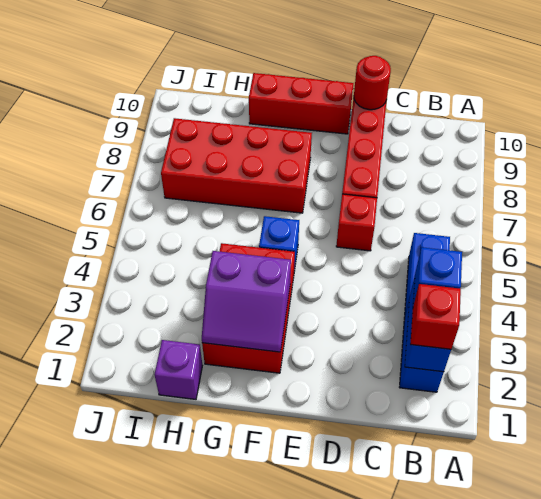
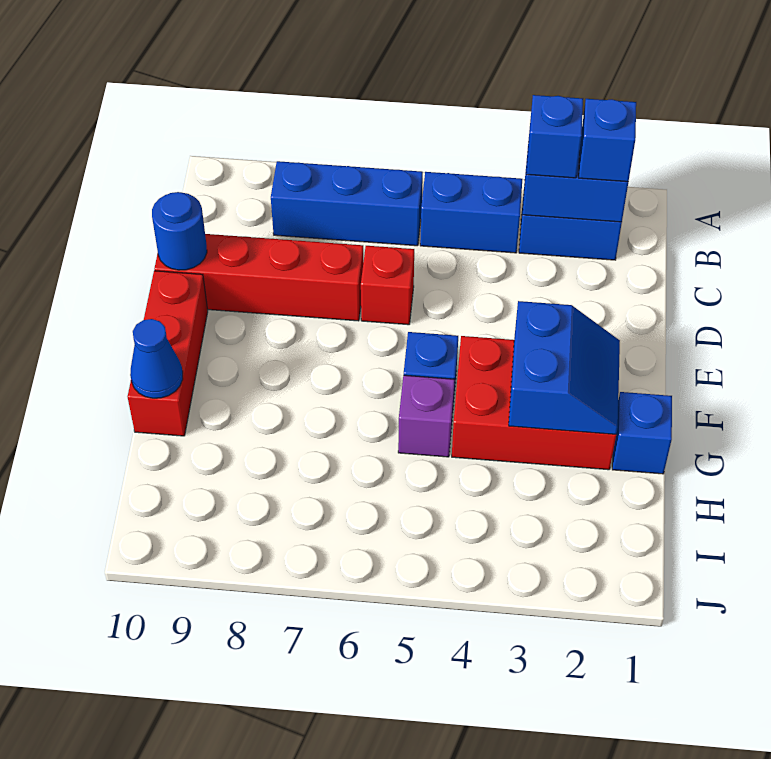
red brick B2 level 3 -> blue brick B2 level 3
none -> blue brick B6:B8 level 1
red round brick D10 level 2 -> blue round brick D10 level 2
purple slope F2:G3 level 2 top 3 -> blue slope F2:G3 level 2 top 3
red brick F7:I8 level 1 -> none
none -> blue brick G1 level 1
none -> blue cone G10 level 2
purple brick H1 level 1 -> purple brick G5 level 1

